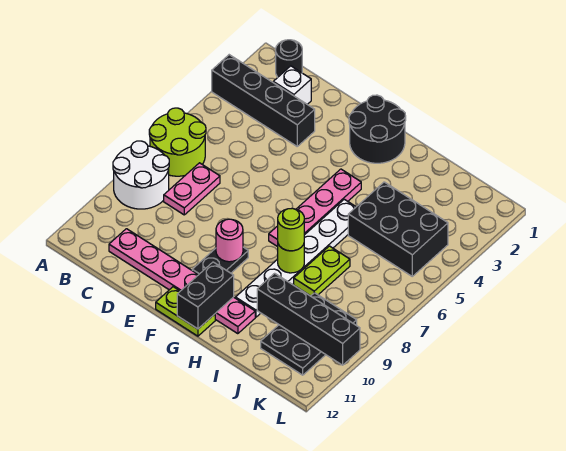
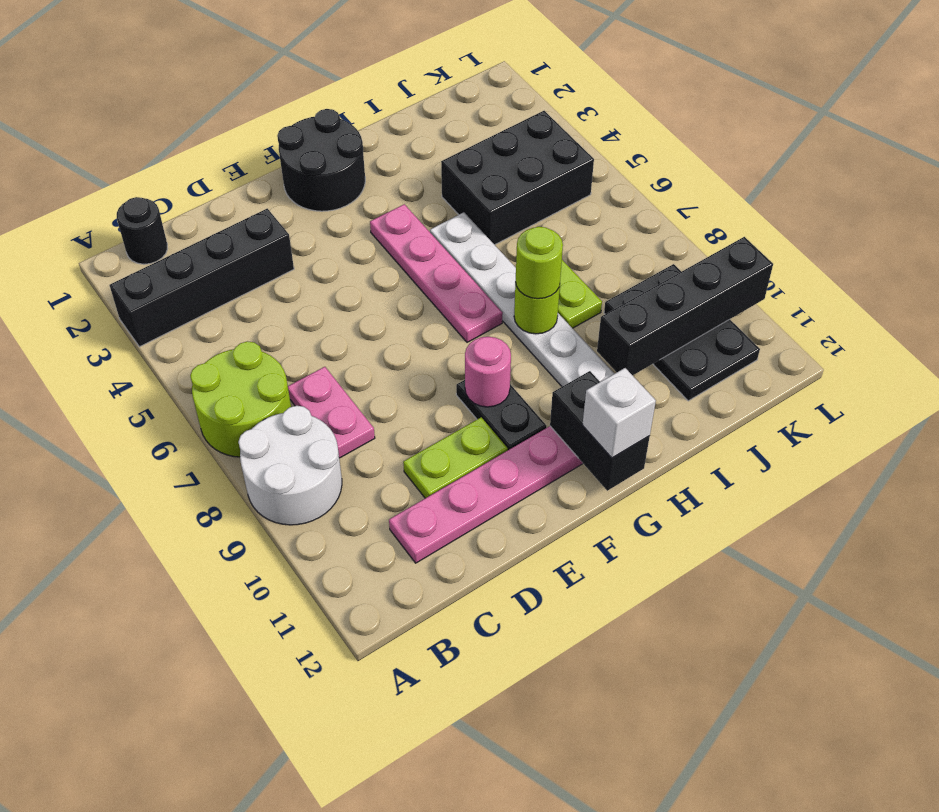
white brick C2 level 1 -> white brick G12 level 3
lime plate F12:G12 level 1 -> lime plate D10:E10 level 1

